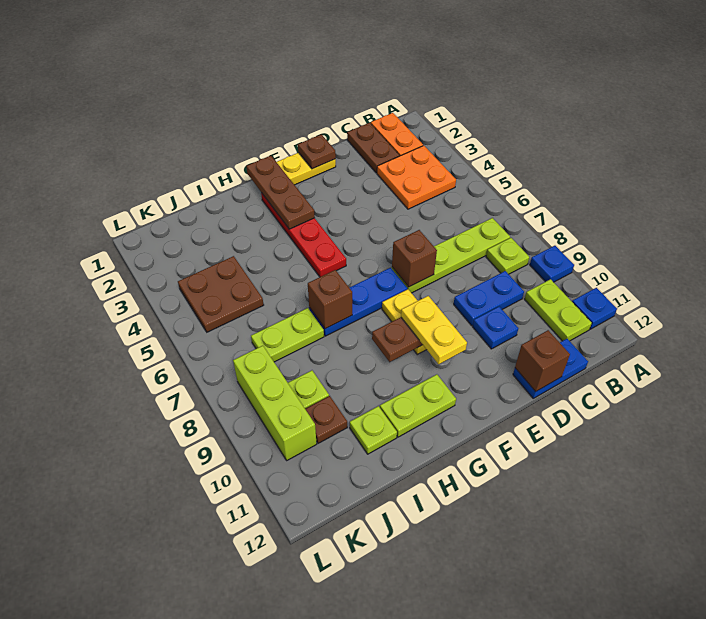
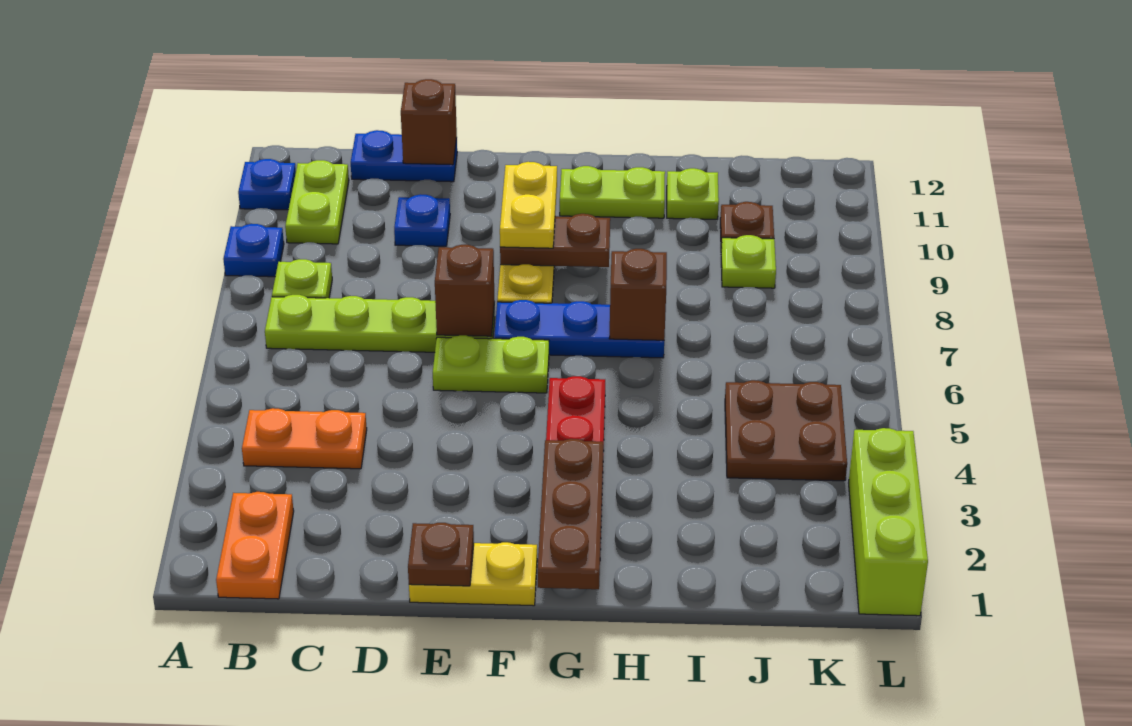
orange plate B3:C4 level 1 -> orange plate B4:C4 level 1
brown plate C1:C2 level 1 -> none
blue plate C9:D9 level 1 -> none
lime plate I7:J7 level 1 -> lime plate E6:F6 level 1
lime brick K8:K10 level 1 -> lime brick L1:L3 level 1

